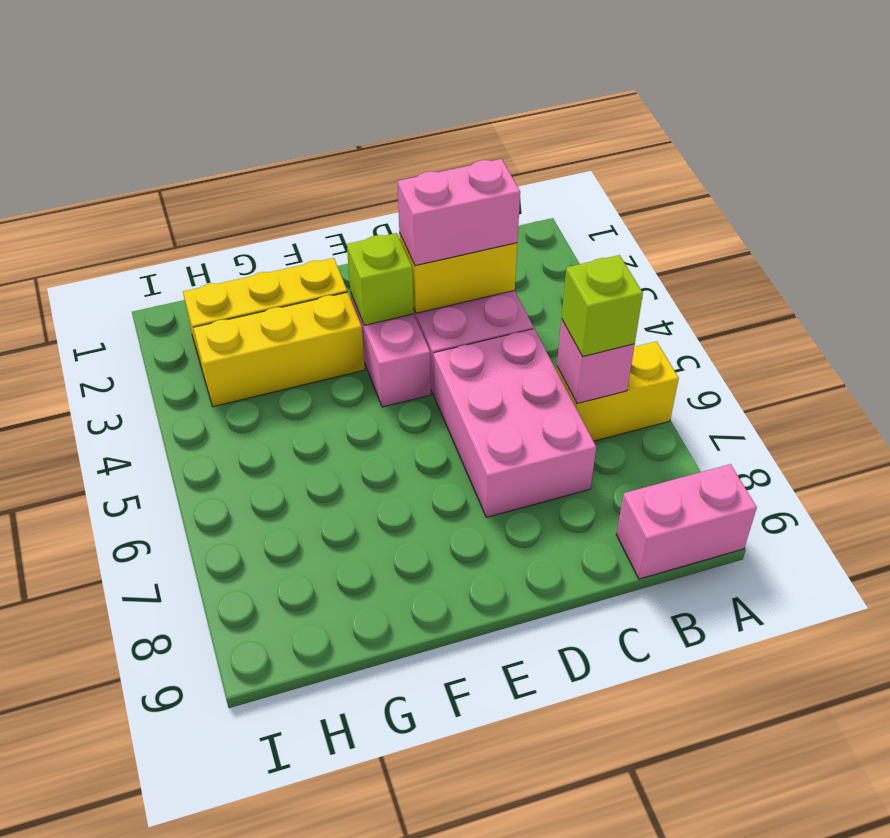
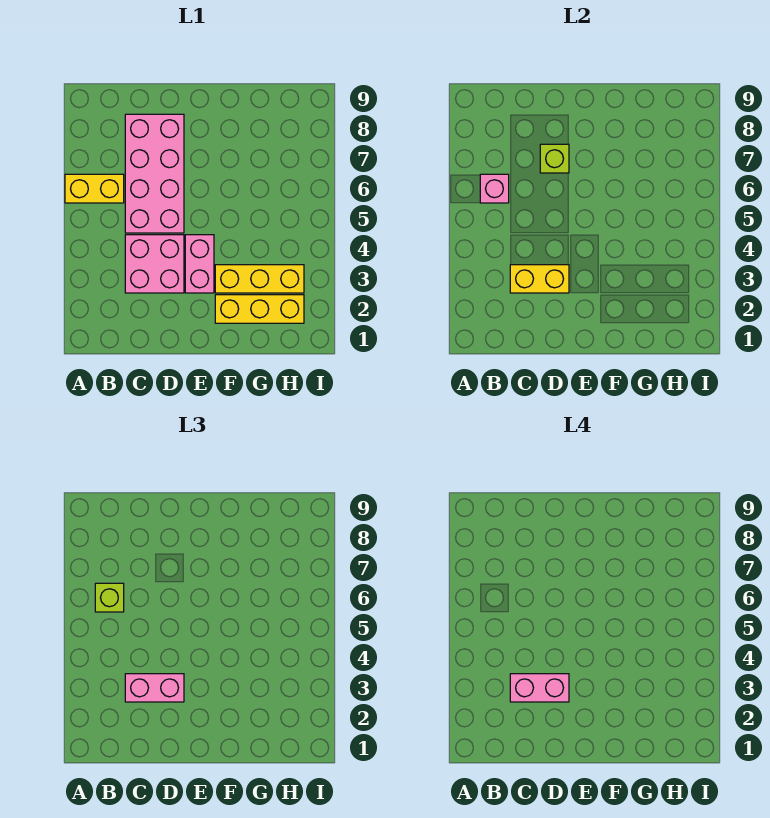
pink brick A9:B9 level 1 -> pink brick C3:D3 level 4
pink brick C5:D7 level 1 -> pink brick C5:D8 level 1
lime brick E3 level 2 -> lime brick D7 level 2

